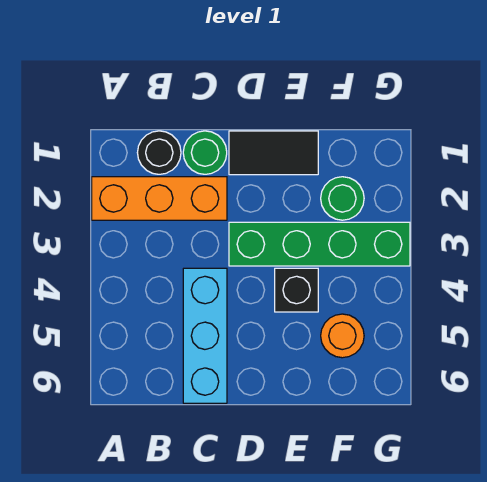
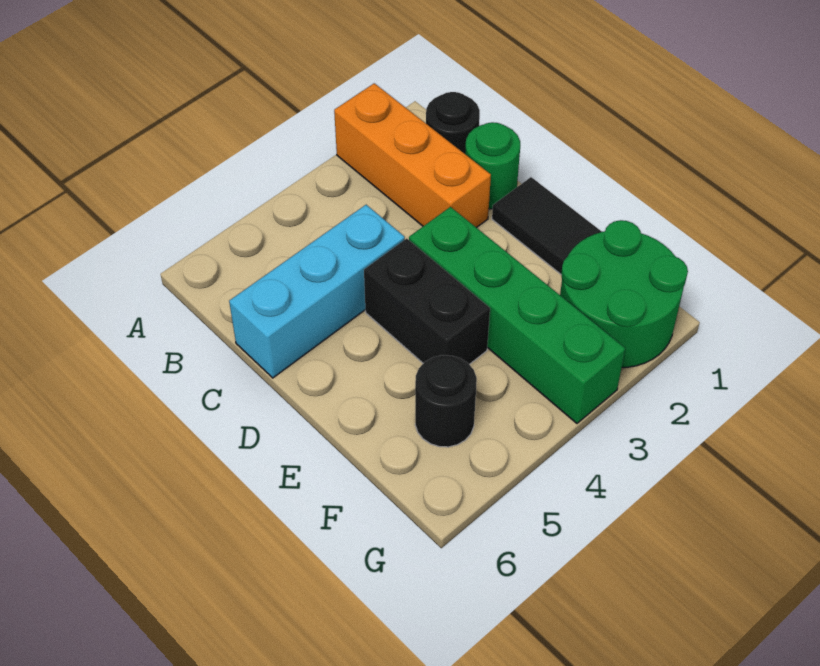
black brick E4 level 1 -> black brick D4:E4 level 1
green round brick F2 level 1 -> green round brick F1:G2 level 1
orange round brick F5 level 1 -> black round brick F5 level 1

